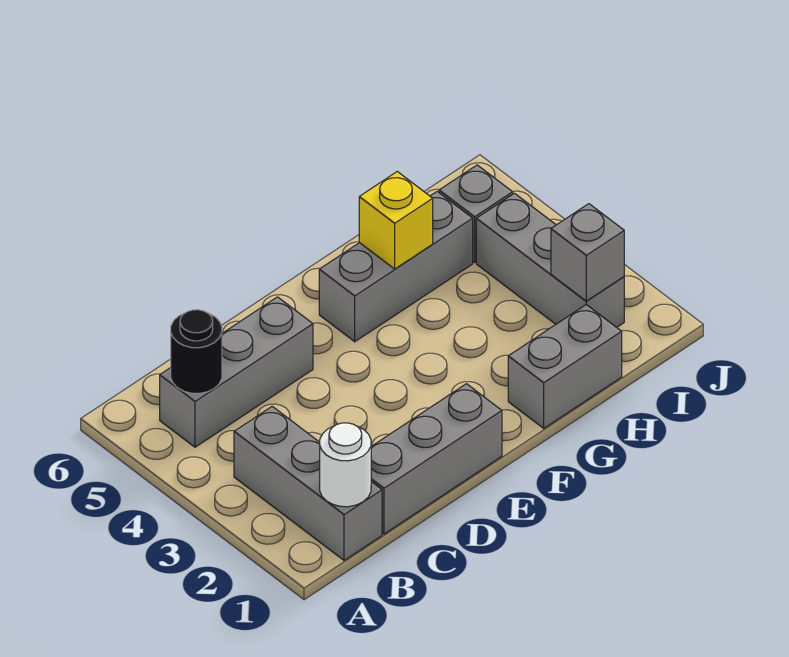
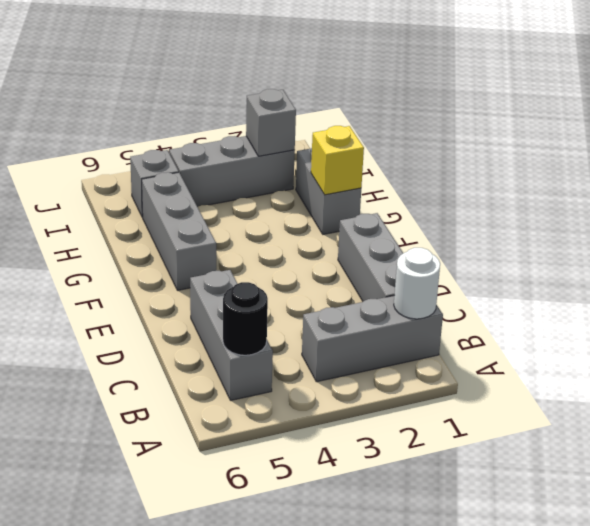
yellow brick G5 level 2 -> yellow brick G1 level 2

